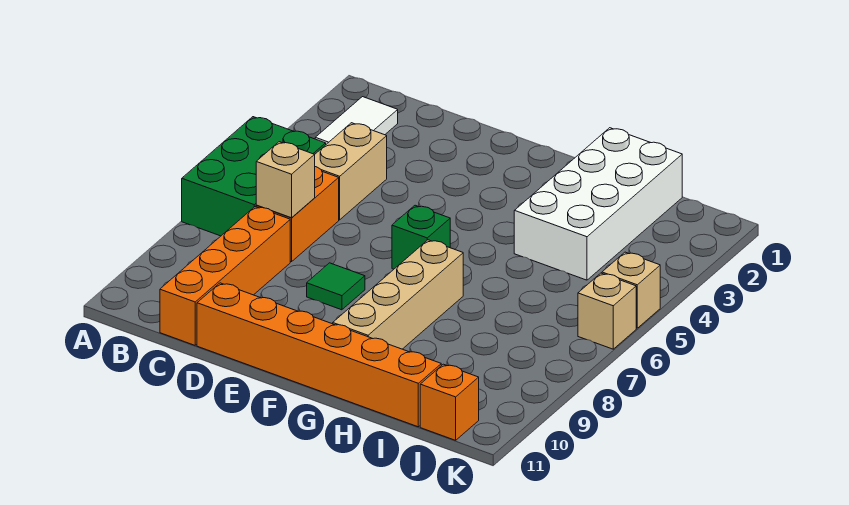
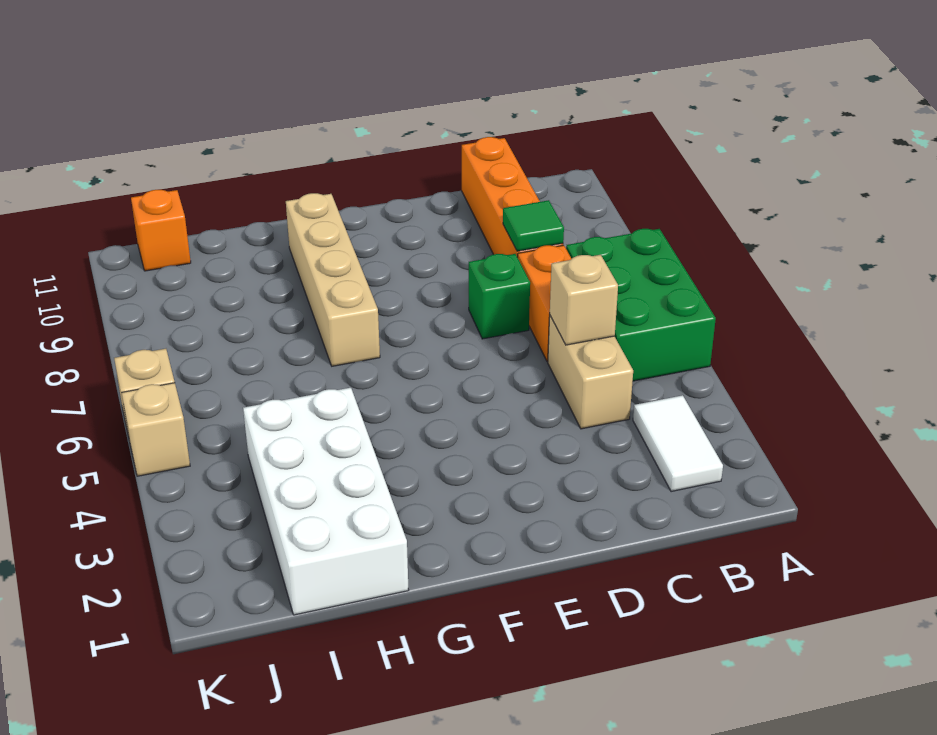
tan brick C7 level 2 -> tan brick C5 level 2
orange brick D11:I11 level 1 -> none
green tile E8 level 1 -> green tile C8 level 2
green brick F6 level 1 -> green brick D7 level 1

